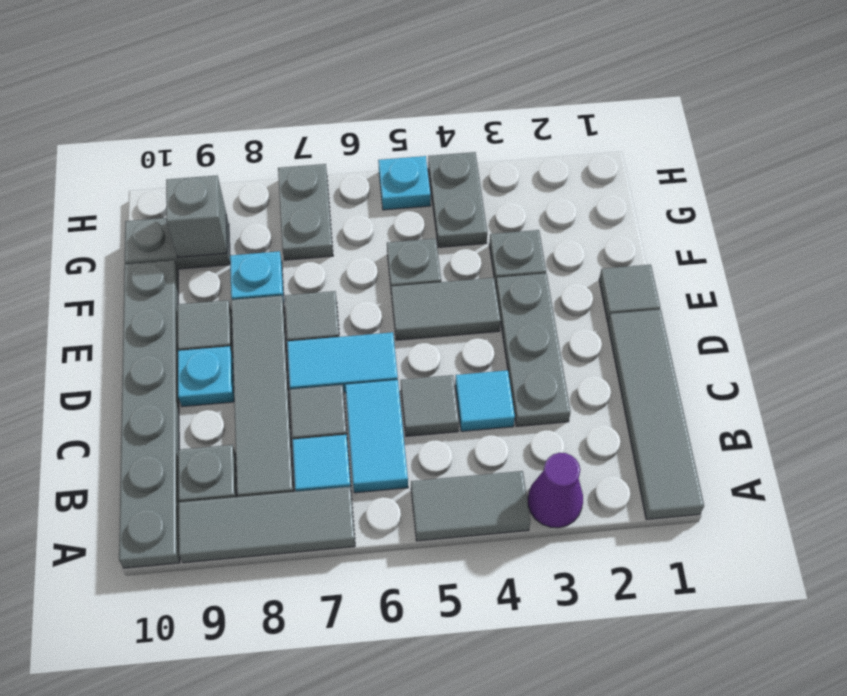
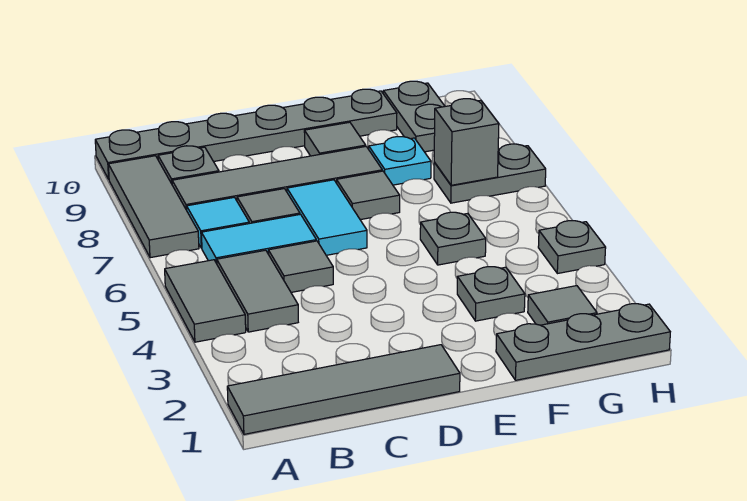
purple cone A3 level 1 -> none
grey plate C3:E3 level 1 -> grey plate F1:H1 level 1
cyan tile C4 level 1 -> none
cyan plate D9 level 1 -> none
grey tile E1 level 1 -> grey tile G2 level 1
grey tile E4:E5 level 1 -> grey tile B4:B5 level 1
grey plate G4:H4 level 1 -> grey plate H4 level 1
grey brick G9 level 2 -> grey brick G7 level 2
cyan plate H5 level 1 -> none

